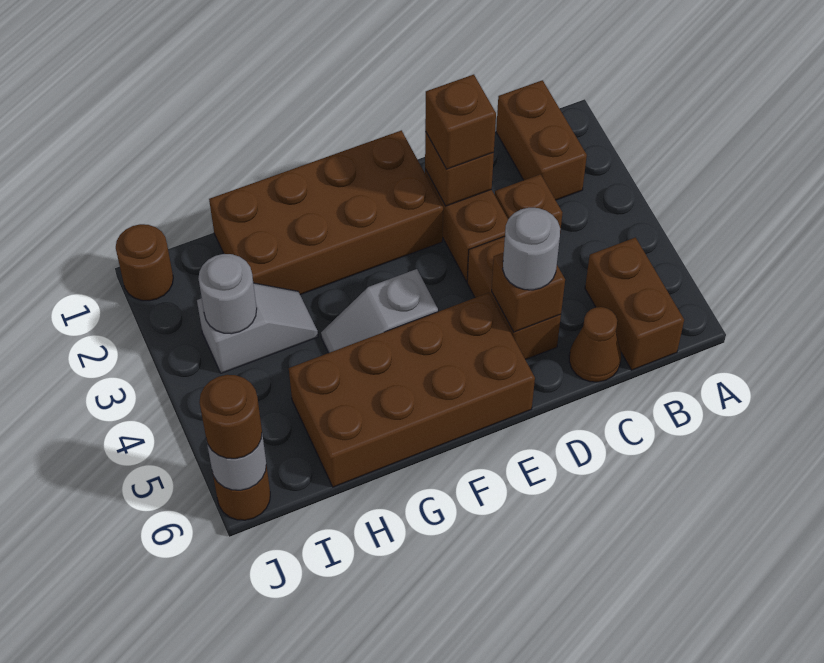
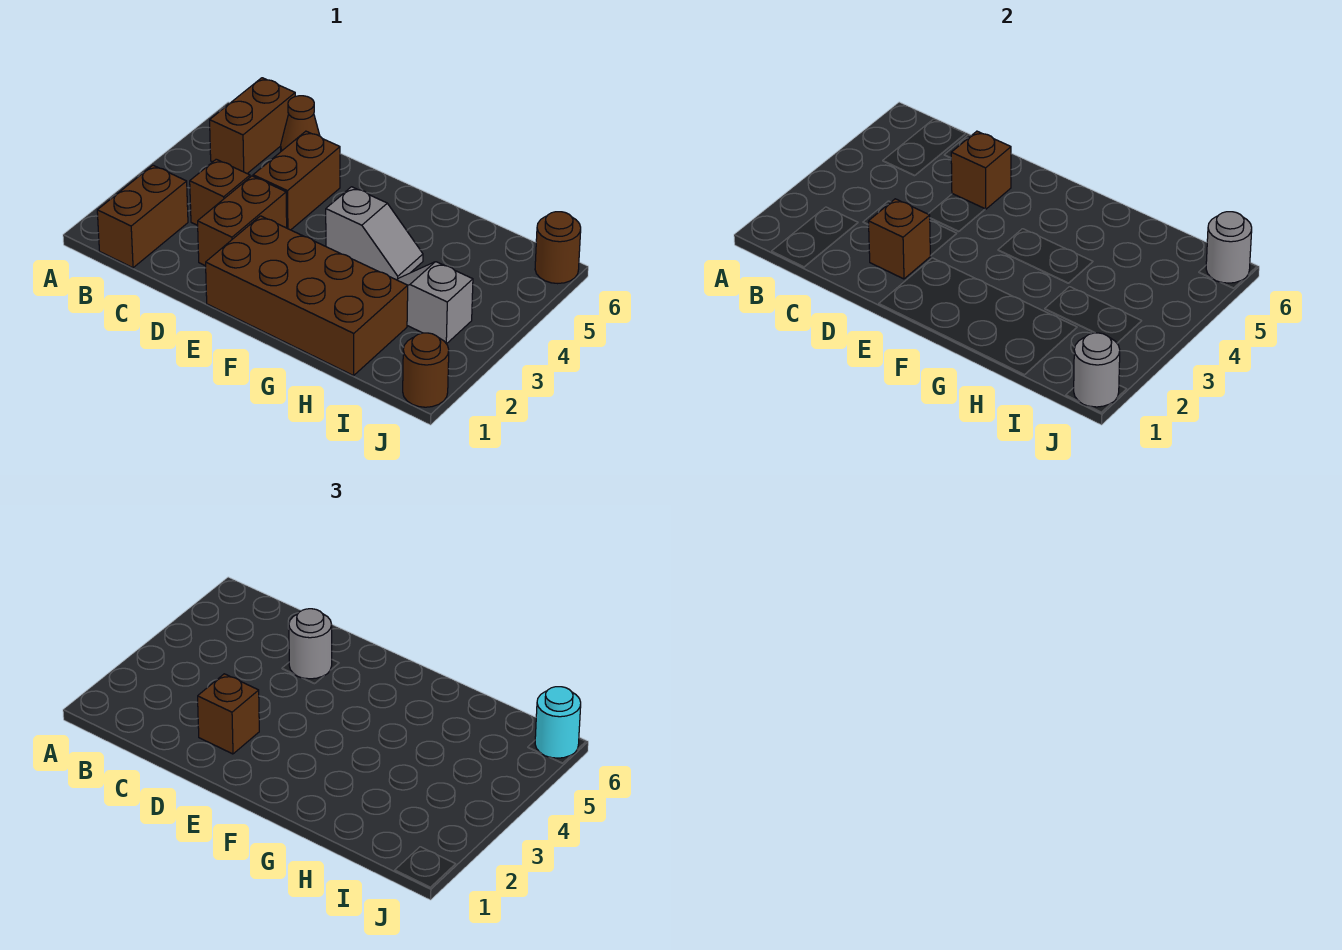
brown brick E5:H6 level 1 -> none
grey round brick I3 level 2 -> grey round brick J1 level 2
brown round brick J6 level 3 -> cyan round brick J6 level 3

